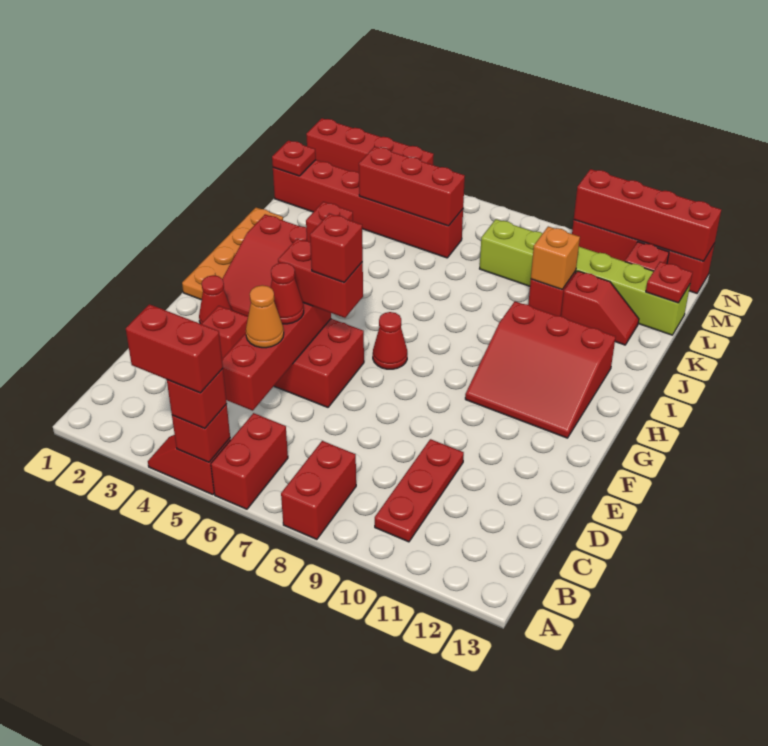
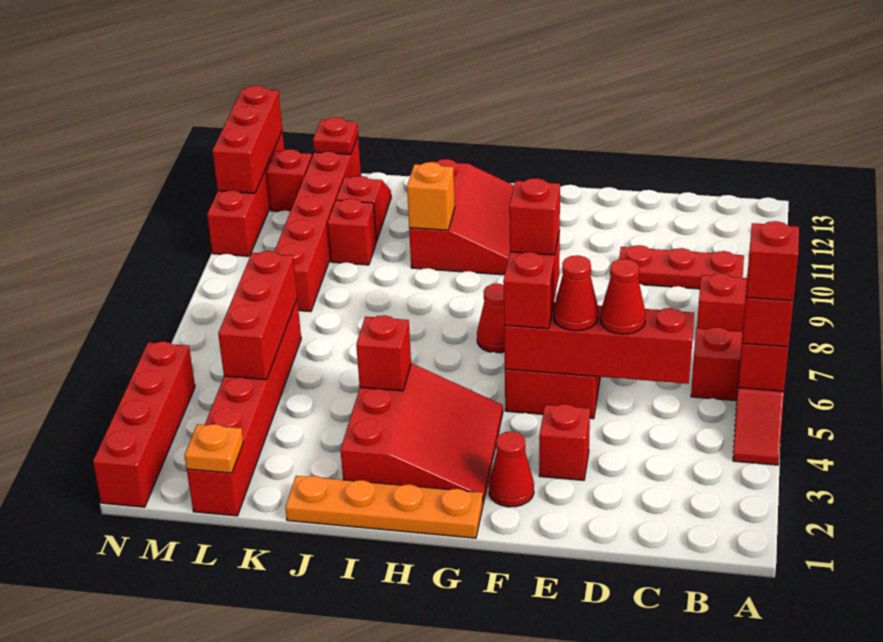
red brick A4:A5 level 4 -> red brick A5 level 4
orange cone D5 level 3 -> red cone D5 level 3
orange brick K10 level 2 -> orange brick I10 level 2
red plate L1 level 2 -> orange plate L1 level 2
lime brick L8:L13 level 1 -> red brick L8:L13 level 1
red brick N10:N13 level 2 -> red brick N11:N13 level 2

